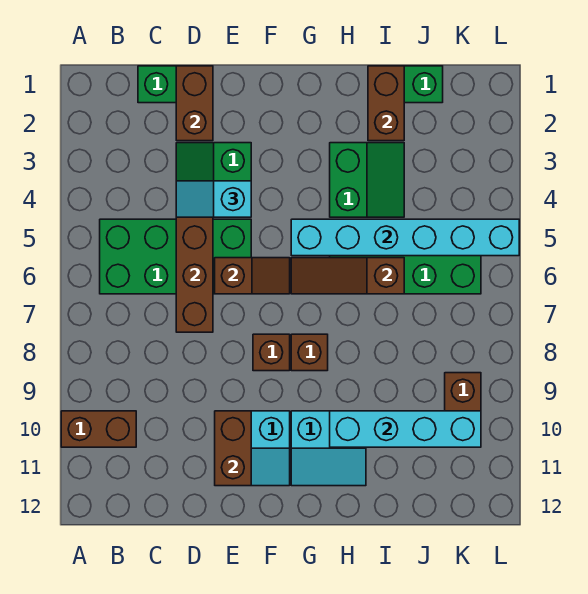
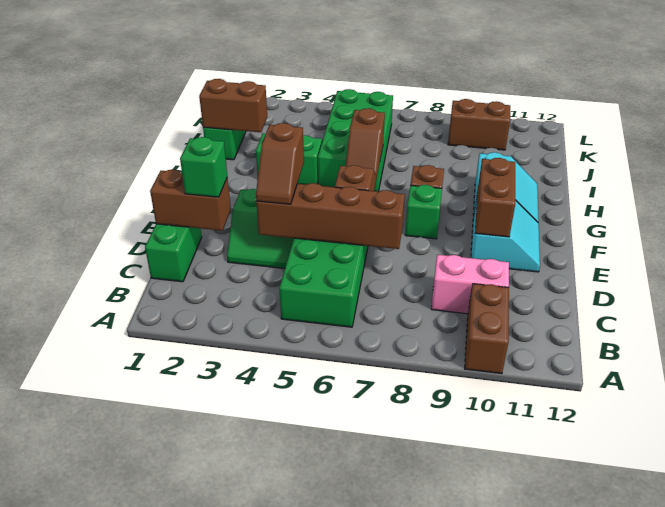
none -> pink brick C9:C10 level 1
none -> green brick D2 level 3
cyan slope D4:E4 level 3 top E -> brown slope D4:E4 level 3 top E
brown brick E10:E11 level 2 -> brown brick E10:F10 level 2
brown brick F8 level 1 -> green brick F8 level 1
cyan brick G5:L5 level 2 -> none
brown slope G6:I6 level 2 top I -> brown slope G6:H6 level 2 top H
cyan brick H10:K10 level 2 -> none

